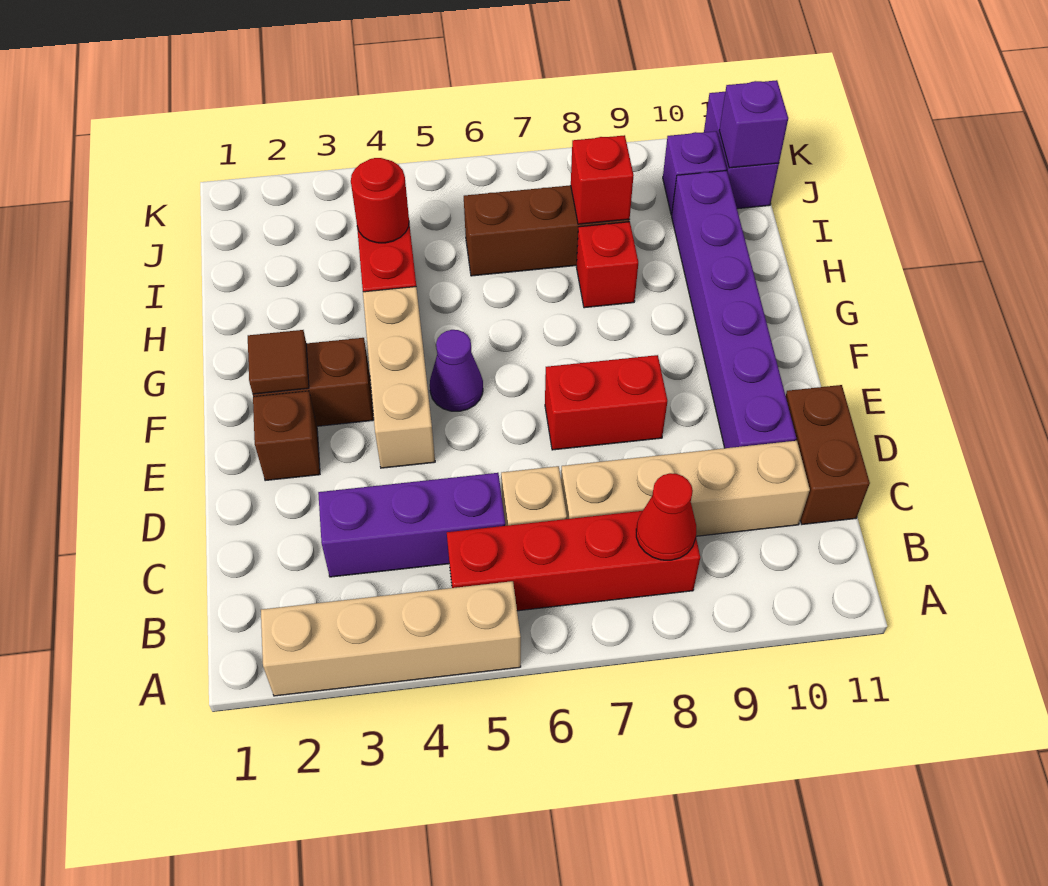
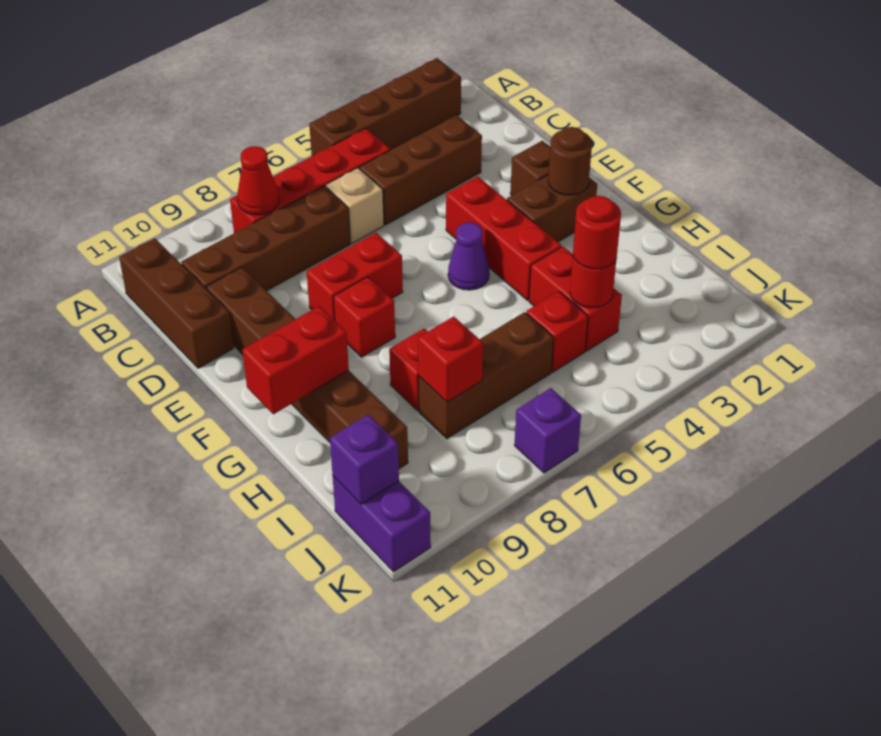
tan brick A2:A5 level 1 -> brown brick A2:A5 level 1
purple brick C3:C5 level 1 -> brown brick C3:C5 level 1
tan brick C7:C10 level 1 -> brown brick C7:C10 level 1
brown brick C11:D11 level 1 -> brown brick B11:D11 level 1
purple brick D10:I10 level 1 -> brown brick D10:I10 level 1
tan brick E4:G4 level 1 -> red brick E4:G4 level 1
brown tile F2 level 2 -> brown round brick F2 level 2
none -> red brick F8 level 1
none -> red brick G10:G11 level 2
none -> red round brick I4 level 3
none -> red brick I5 level 1
purple brick J10 level 1 -> purple brick K7 level 1

